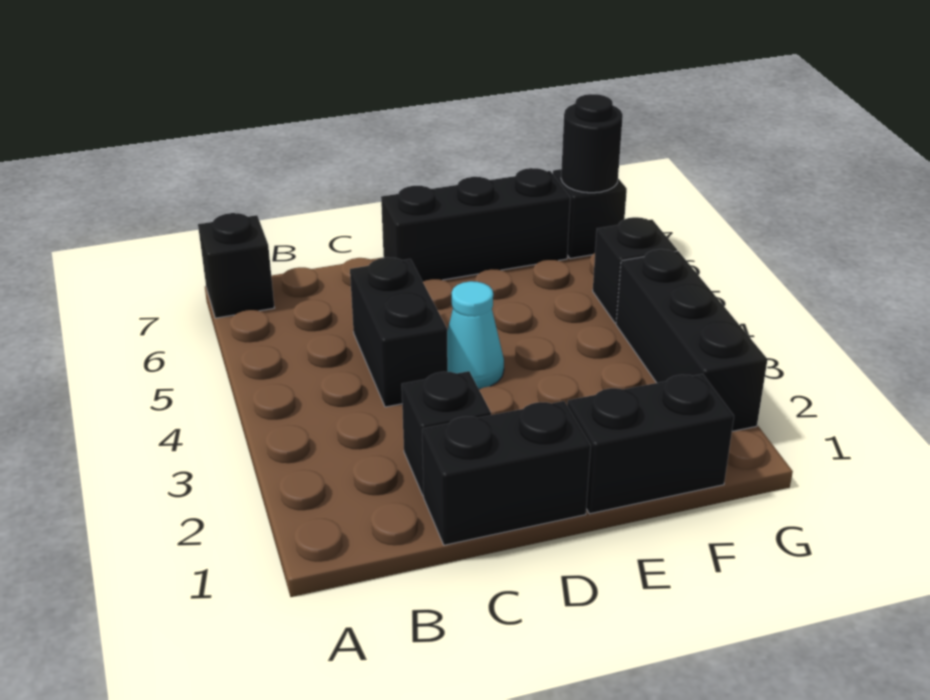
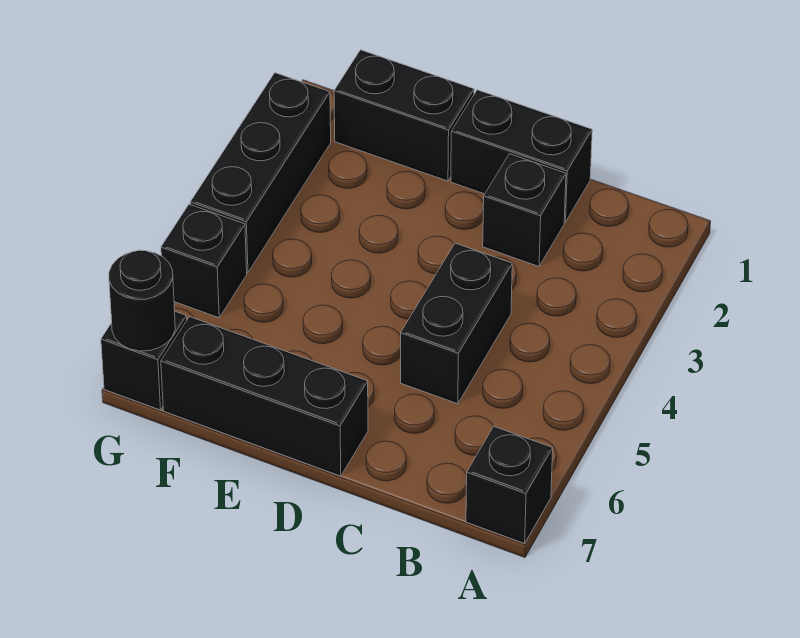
cyan cone D4 level 1 -> none

